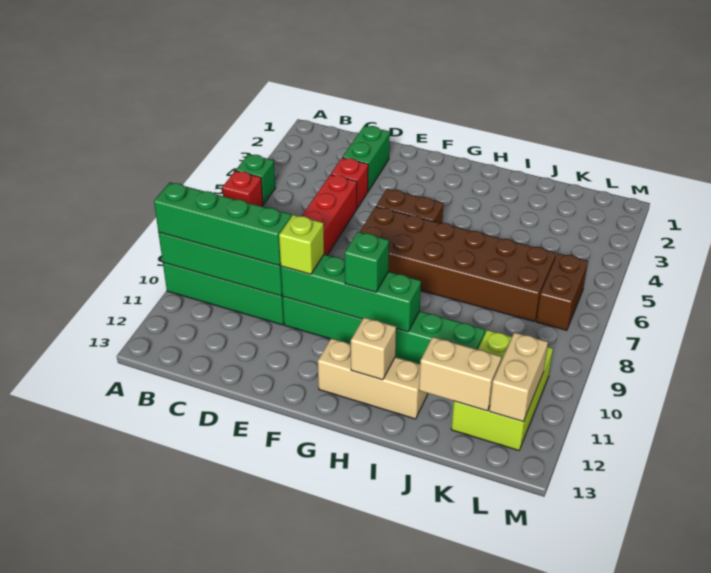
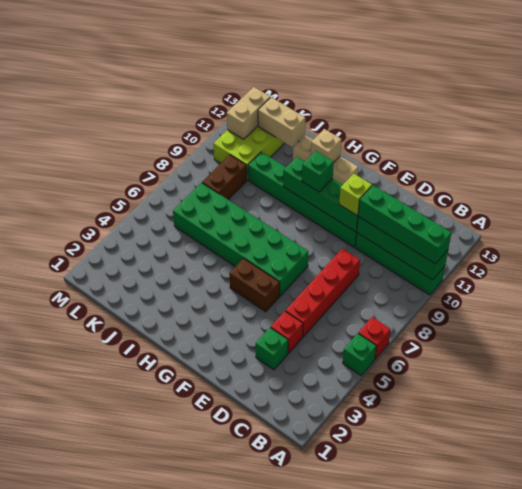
green brick D2:D3 level 1 -> green brick D3 level 1
brown brick F6:K7 level 1 -> green brick F6:K7 level 1
brown brick L6:L7 level 1 -> brown brick K8:K9 level 1

